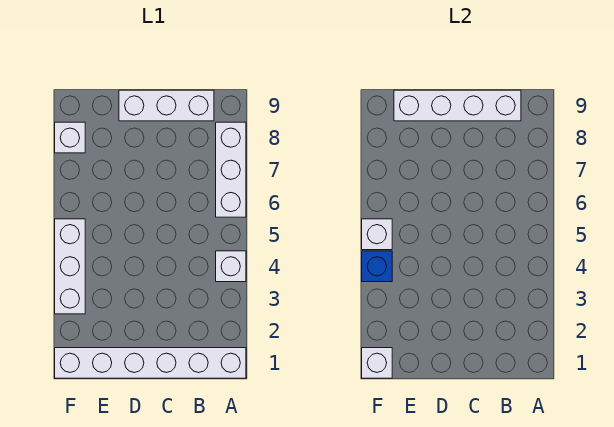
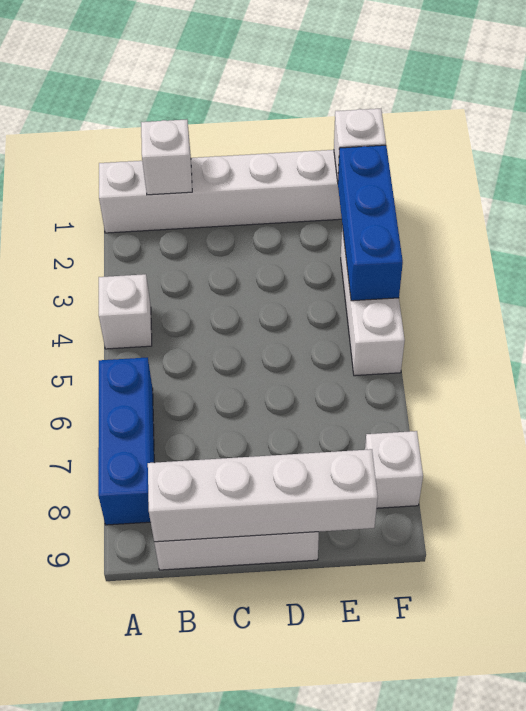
white brick A6:A8 level 1 -> blue brick A6:A8 level 1
blue brick F4 level 2 -> blue brick F2:F4 level 2
white brick F5 level 2 -> white brick B1 level 2

